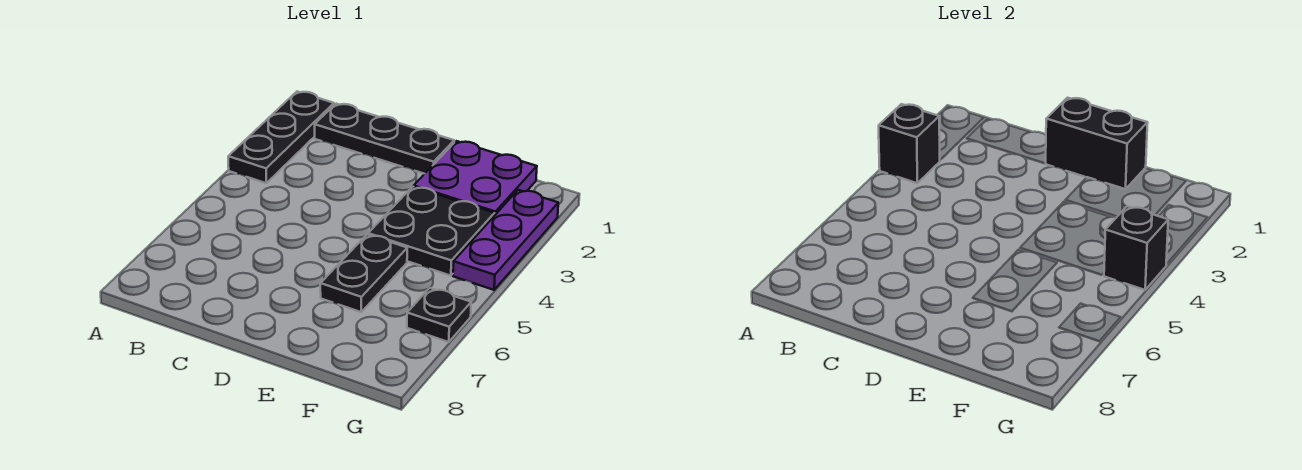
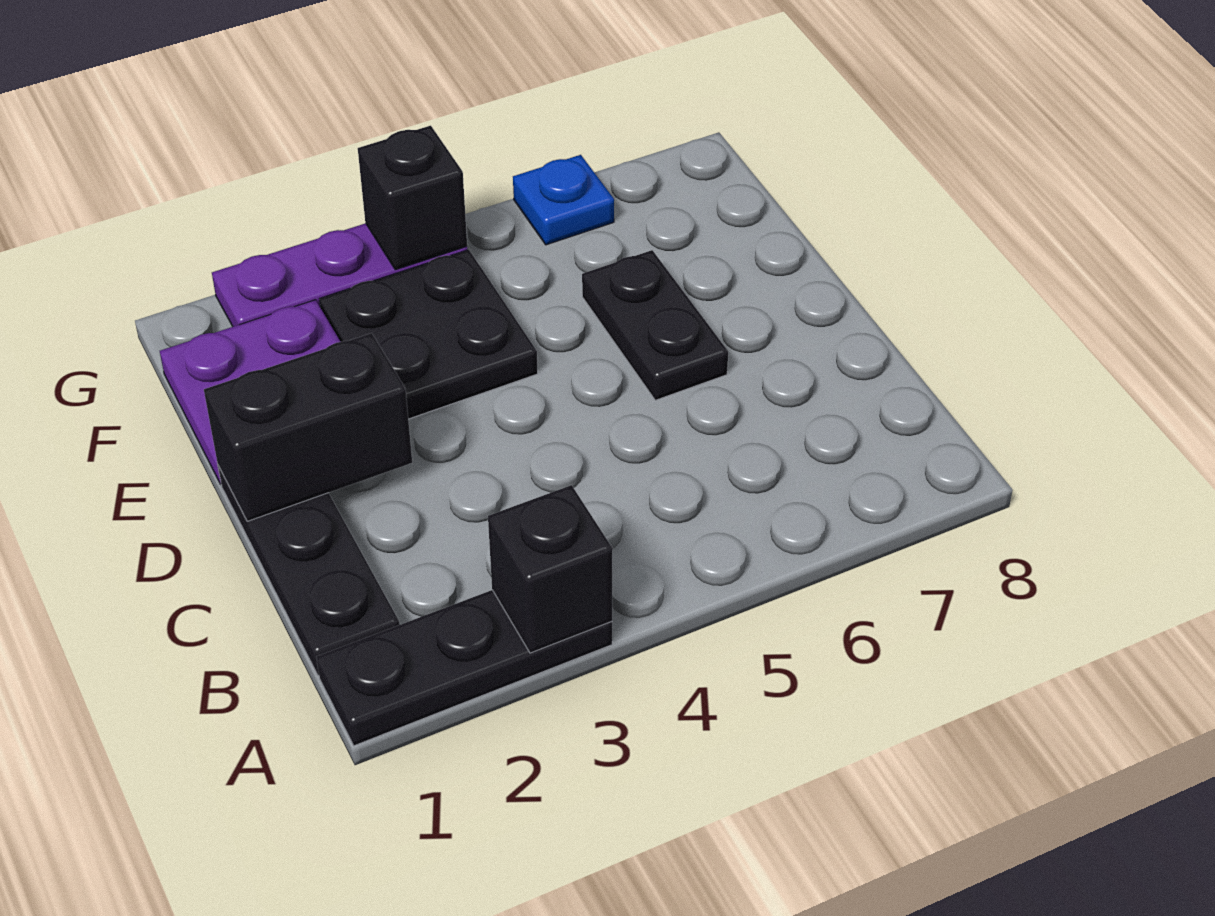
black brick D1:E1 level 2 -> black brick D1:D2 level 2
black plate E5:E6 level 1 -> black plate D6:E6 level 1
black plate G6 level 1 -> blue plate G6 level 1

